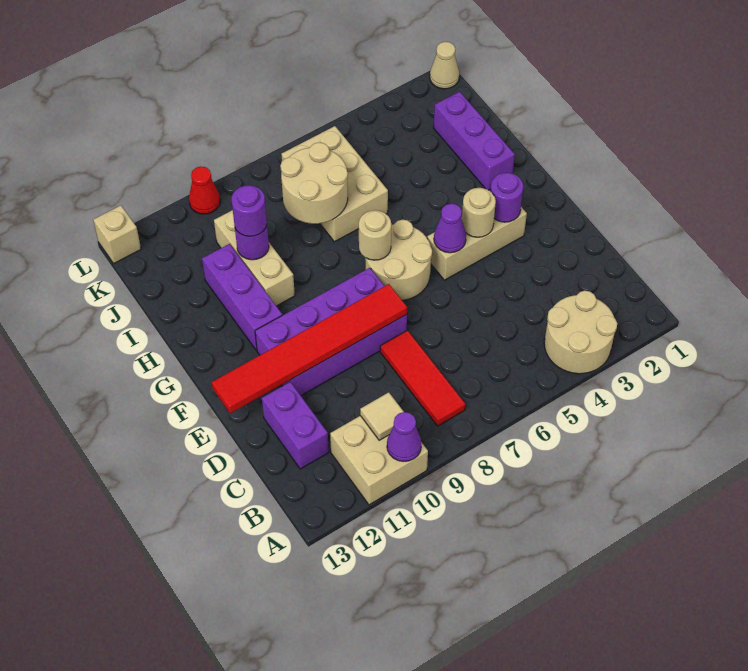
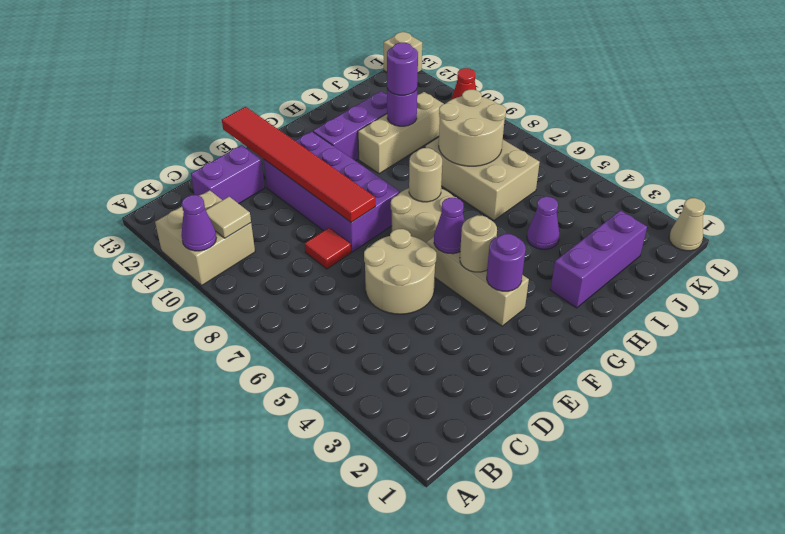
tan round brick A3:B4 level 1 -> tan round brick D5:E6 level 1
red tile B8:D8 level 1 -> red tile D8 level 1
none -> purple cone I4 level 1
tan brick I6:K7 level 1 -> tan brick I6:J8 level 1

